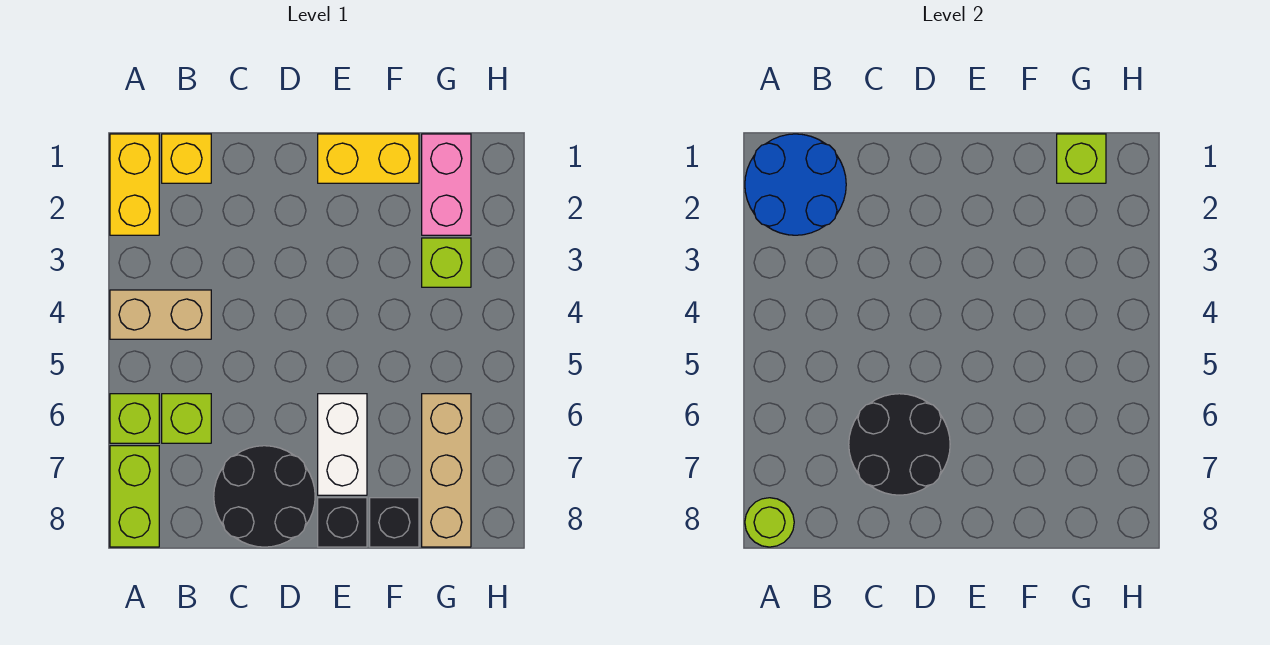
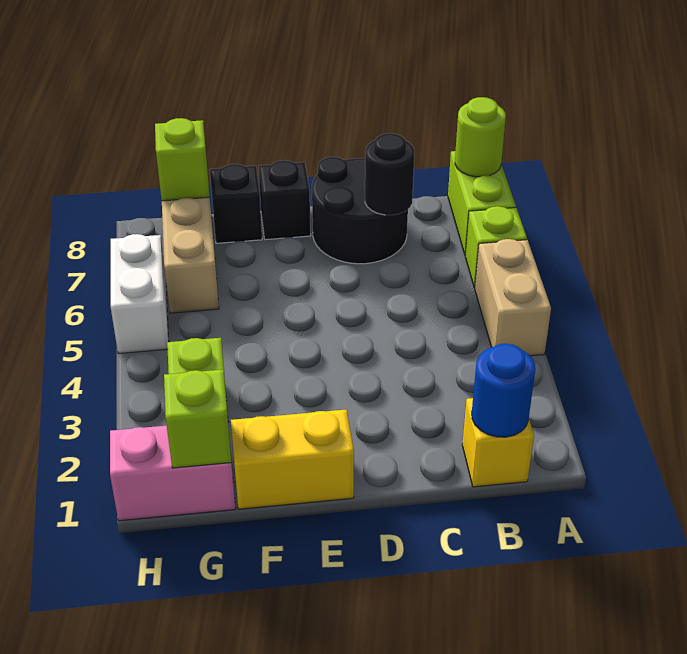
yellow brick A1:A2 level 1 -> none
blue round brick A1:B2 level 2 -> blue round brick B1 level 2
tan brick A4:B4 level 1 -> tan brick A4:A5 level 1
lime brick B6 level 1 -> lime brick G8 level 2
black round brick C6:D7 level 2 -> black round brick C7 level 2
white brick E6:E7 level 1 -> white brick H5:H6 level 1
pink brick G1:G2 level 1 -> pink brick G1:H1 level 1

